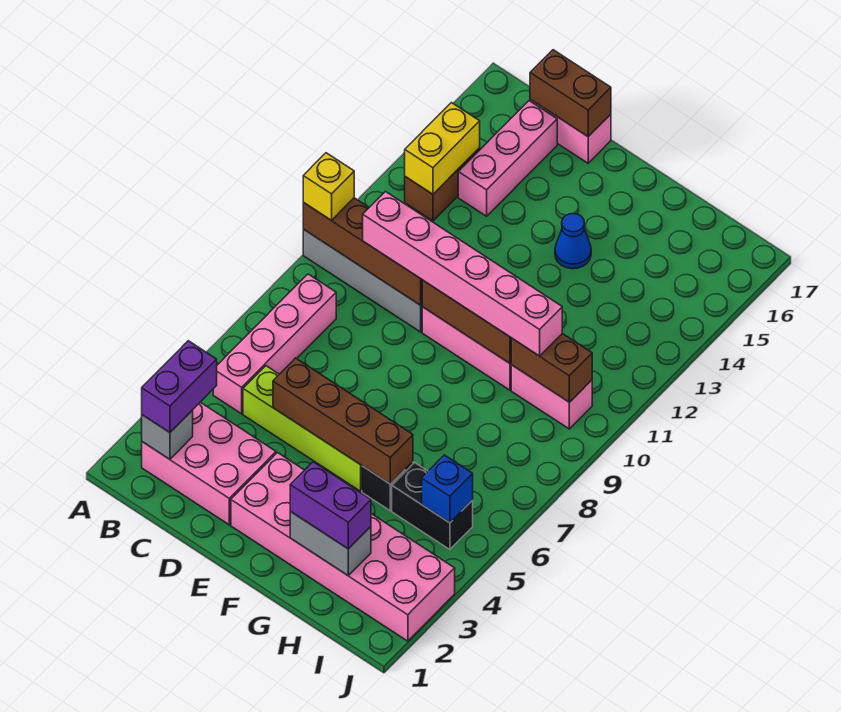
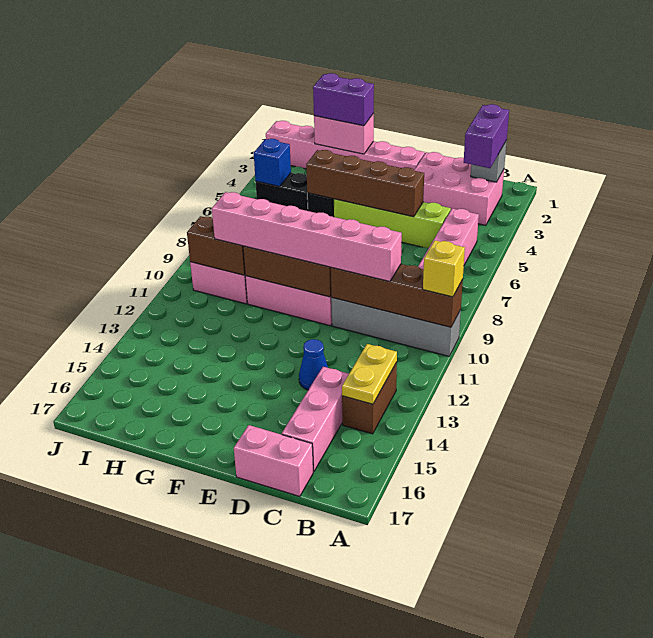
yellow brick B13:B14 level 2 -> yellow plate B13:B14 level 2
brown brick C17:D17 level 2 -> none
pink brick E2:J3 level 1 -> pink brick E2:J2 level 1
blue cone F14 level 1 -> blue cone D13 level 1
grey brick G2:H2 level 2 -> pink brick G2:H2 level 2

